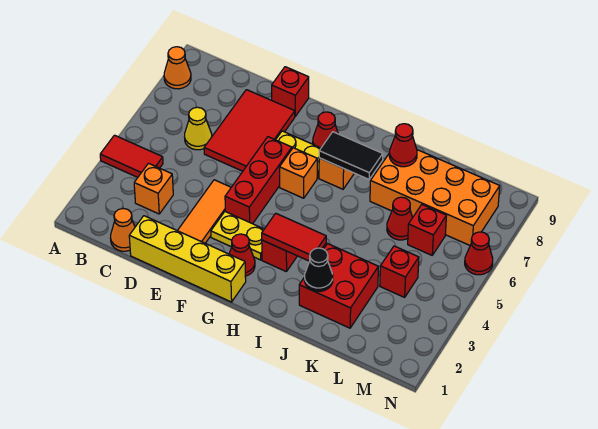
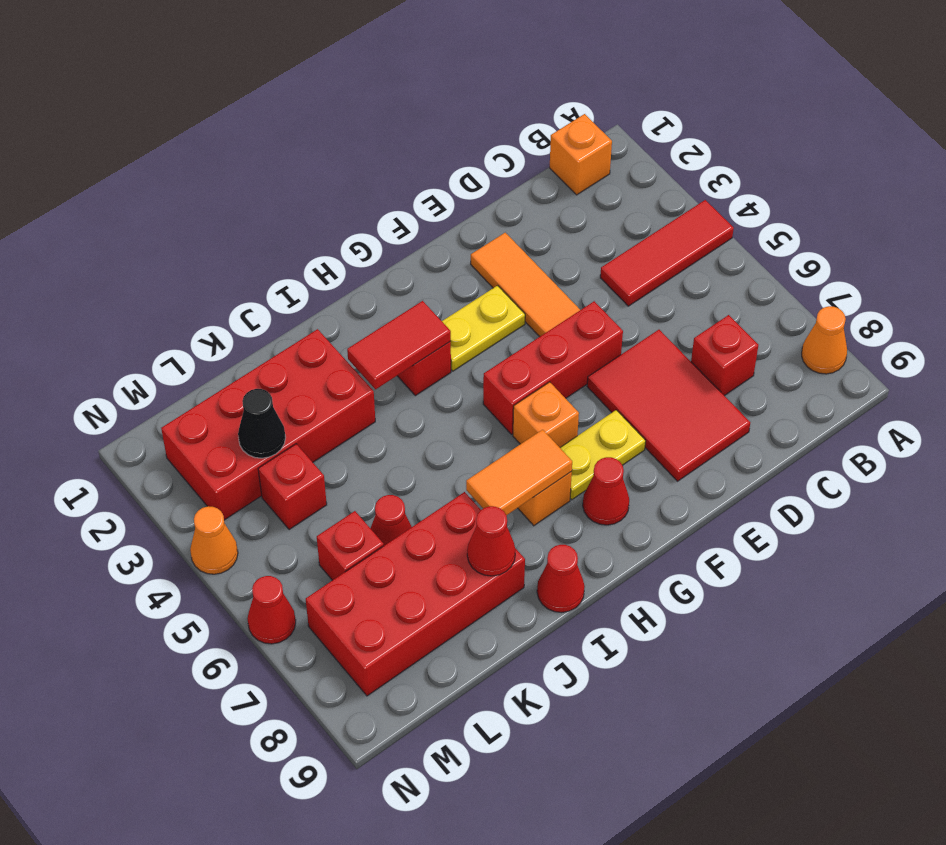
red tile A4:B4 level 1 -> red tile A4:C4 level 1
orange cone C1 level 1 -> orange cone N4 level 1
orange brick C3 level 1 -> orange brick B1 level 1
yellow cone C6 level 1 -> none
yellow brick D1:G1 level 1 -> none
red brick E9 level 1 -> red brick C7 level 1
red brick F4:F6 level 1 -> red brick E5:G5 level 1
red cone G2 level 1 -> red cone I9 level 1
black tile H7:I7 level 2 -> orange tile H7:I7 level 2
red brick J2:K3 level 1 -> red brick J2:M3 level 1
black cone J2 level 2 -> black cone L3 level 2
orange brick J7:M8 level 1 -> red brick J7:M8 level 1

